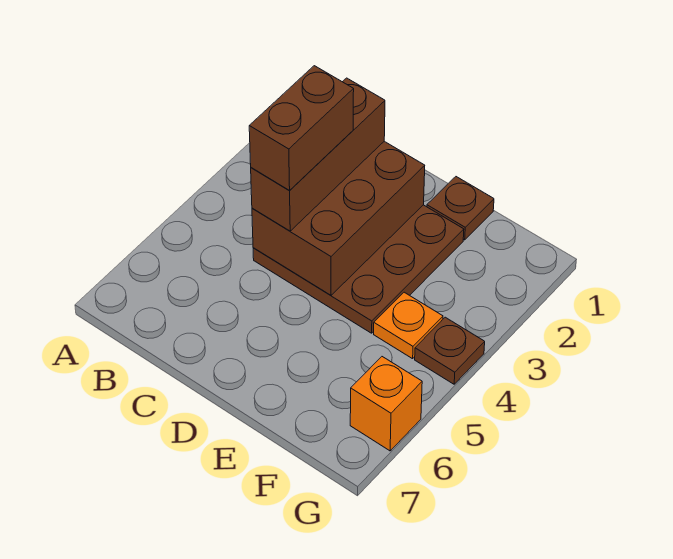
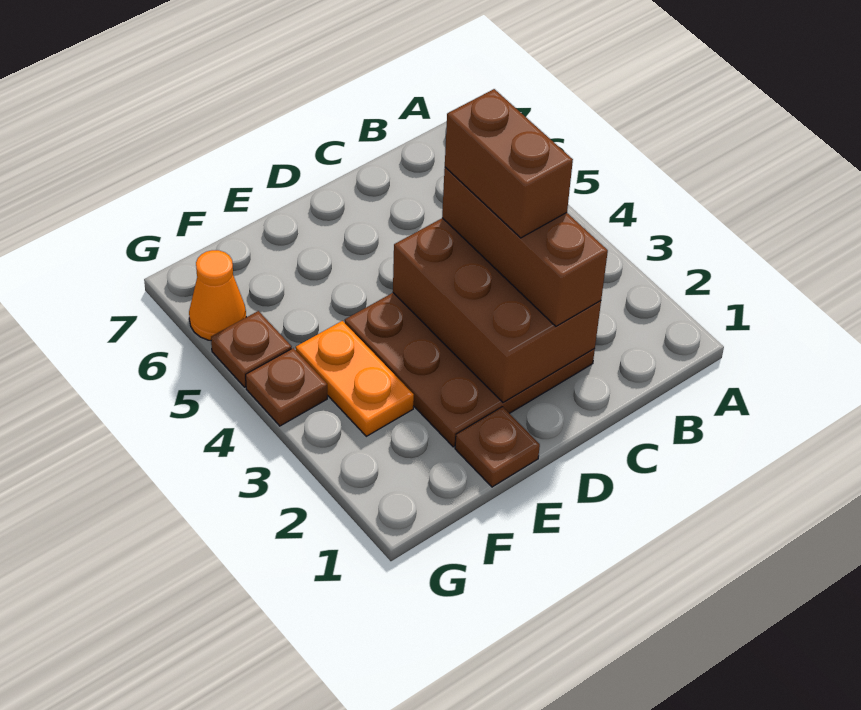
orange plate F4 level 1 -> orange plate F3:F4 level 1
none -> brown plate G5 level 1
orange brick G6 level 1 -> orange cone G6 level 1

